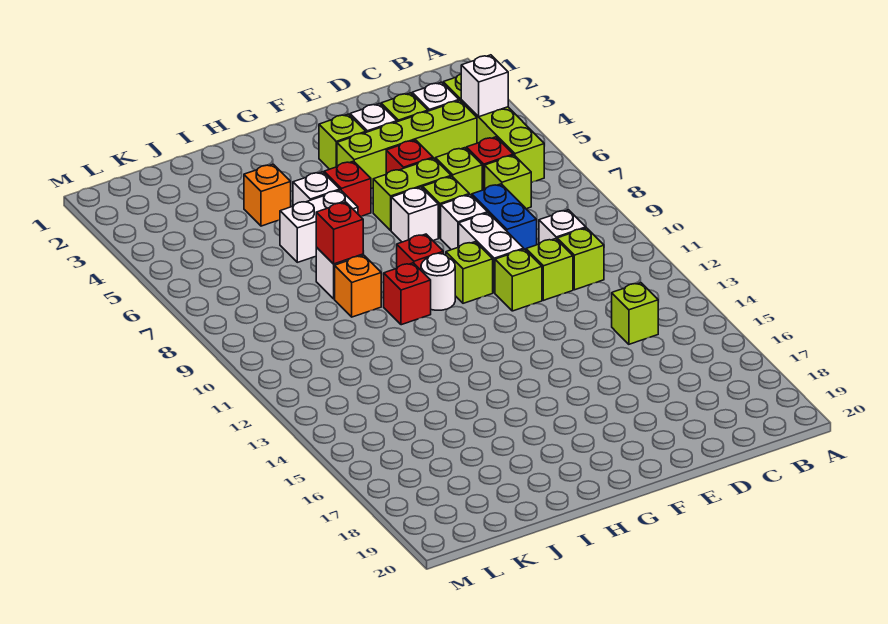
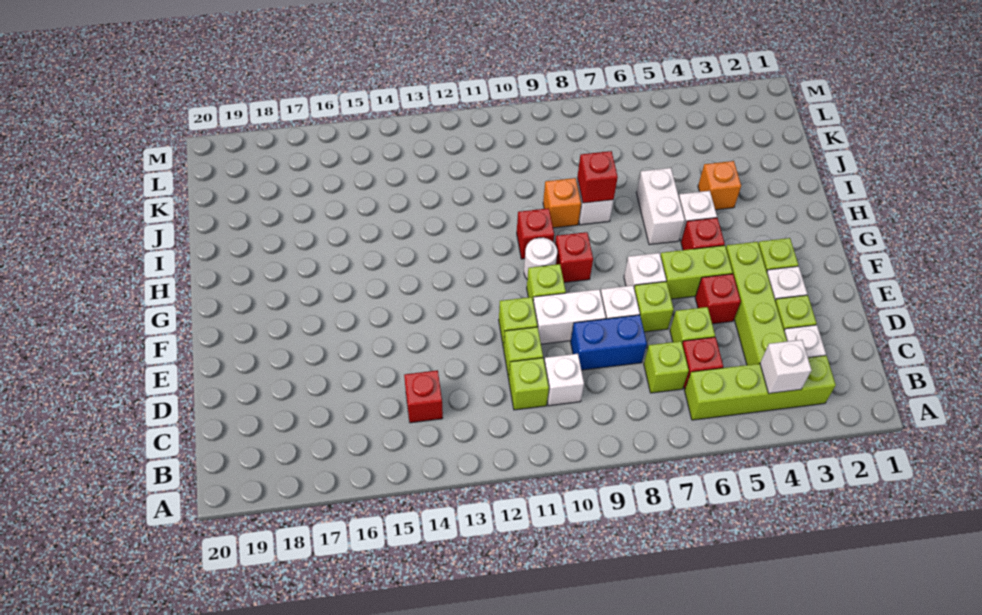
lime brick C14 level 1 -> red brick C14 level 1
lime brick E6:F6 level 1 -> lime brick F5:F6 level 1

